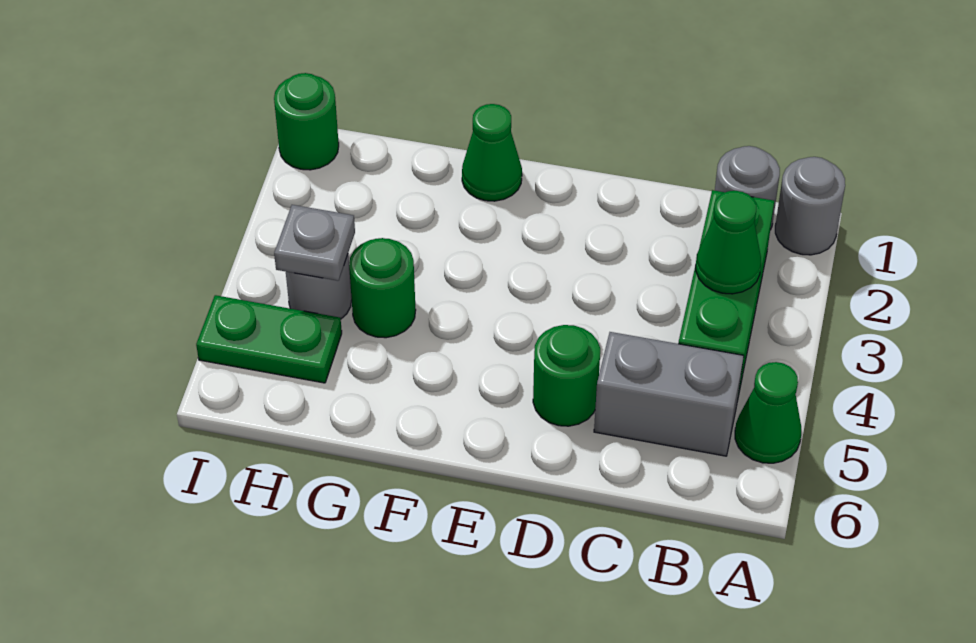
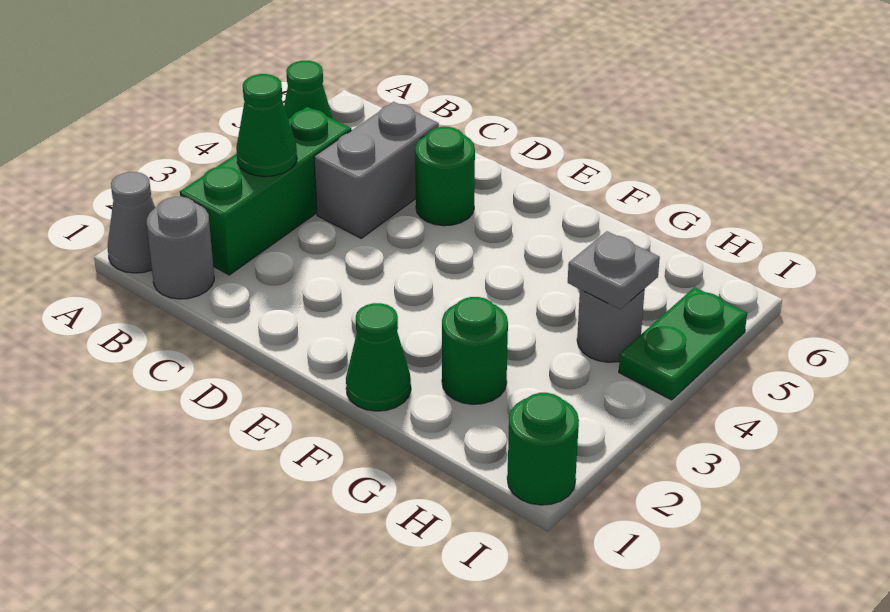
grey round brick A1 level 1 -> grey cone A1 level 1
grey brick B5:C5 level 1 -> grey brick C4:C5 level 1
green round brick G4 level 1 -> green round brick G2 level 1
green plate H5:I5 level 1 -> green plate I4:I5 level 1

